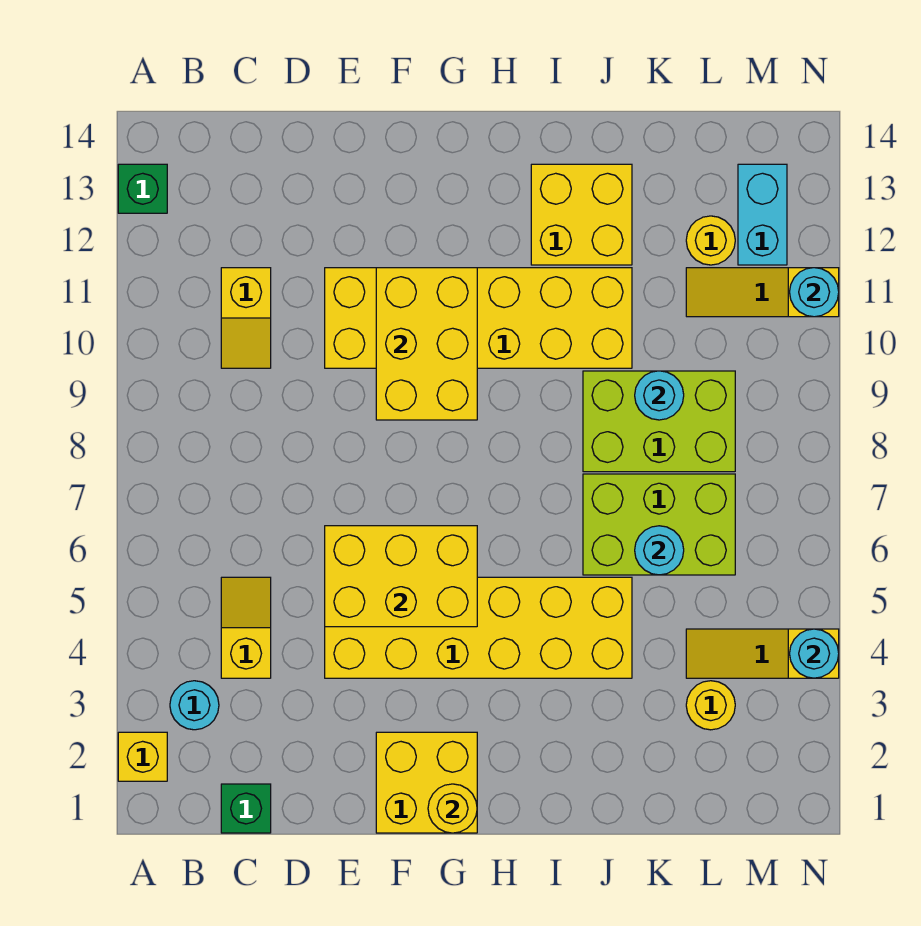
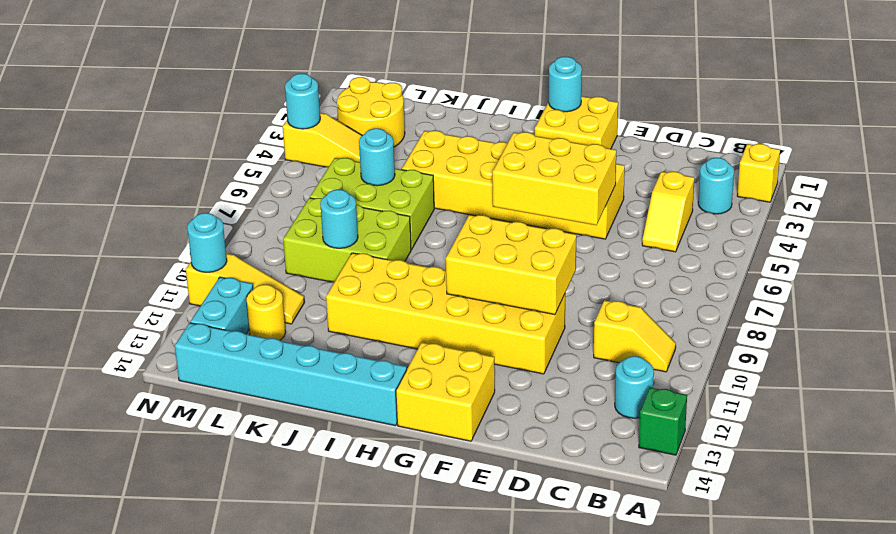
none -> cyan round brick B12 level 1
green brick C1 level 1 -> none
yellow slope C10:C11 level 1 top 11 -> yellow slope B10:C10 level 1 top C
yellow brick F9:G11 level 2 -> yellow brick E9:G10 level 2
yellow round brick G1 level 2 -> cyan round brick G1 level 2
none -> cyan brick H14:M14 level 1
yellow brick I12:J13 level 1 -> yellow brick F13:G14 level 1
yellow round brick L3 level 1 -> yellow round brick L2:M3 level 1

